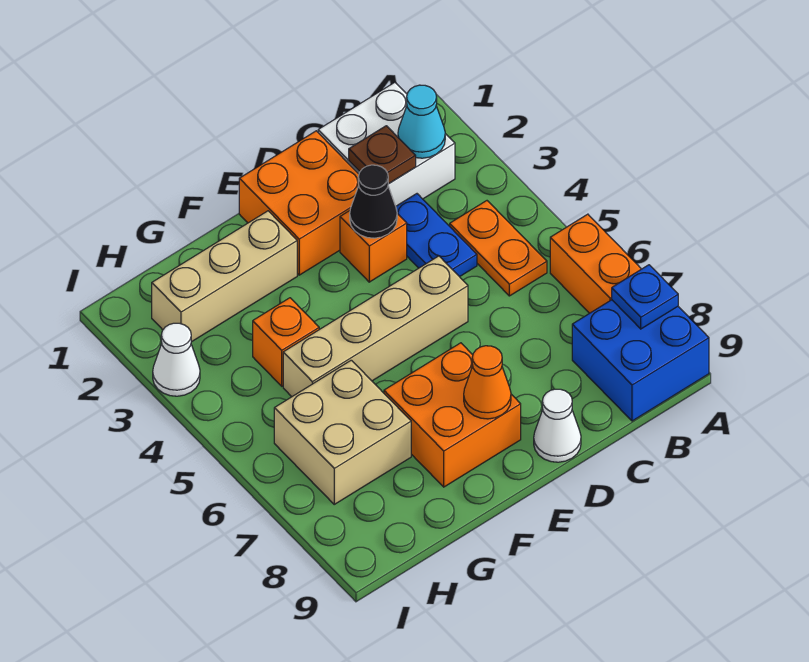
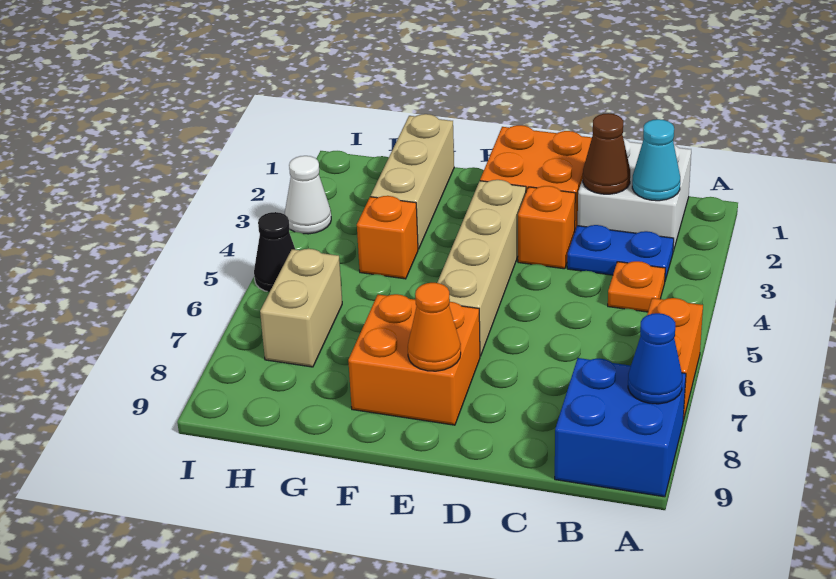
blue plate A8 level 2 -> blue cone A8 level 2
orange plate B4:B5 level 1 -> orange plate B4 level 1
brown plate C2 level 2 -> brown cone C2 level 2
blue plate C3:C4 level 1 -> blue plate B3:C3 level 1
black cone D3 level 2 -> black cone I5 level 1
tan brick D5:G5 level 1 -> tan brick E3:E6 level 1
white cone D9 level 1 -> none
tan brick F2:H2 level 1 -> tan brick G1:G3 level 1
tan brick G6:H7 level 1 -> tan brick H6:H7 level 1

